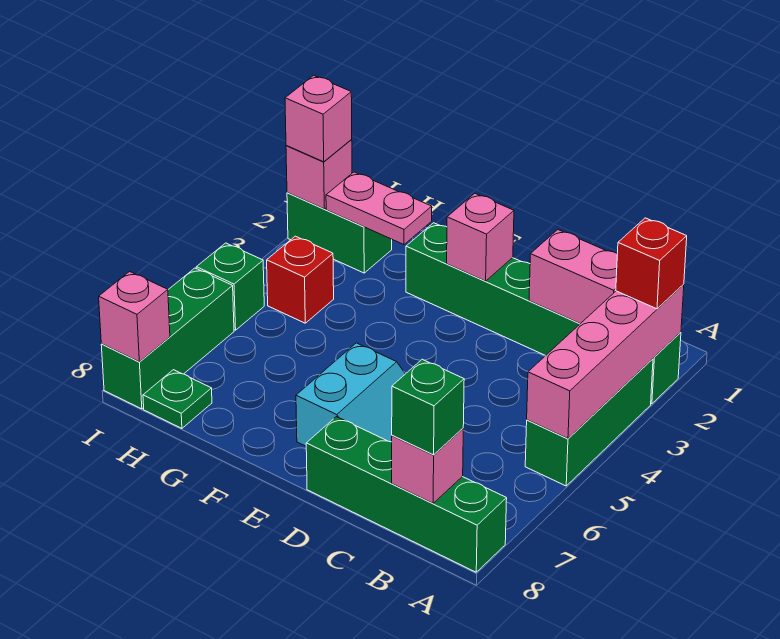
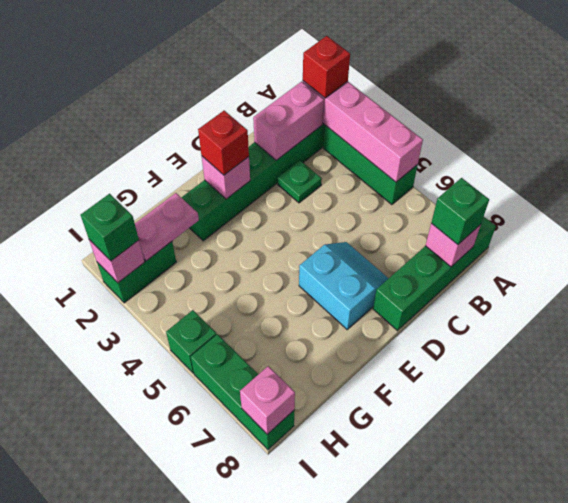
red brick H4 level 1 -> red brick E2 level 3
green plate H8 level 1 -> green plate C3 level 1
pink brick I2 level 3 -> green brick I2 level 3

